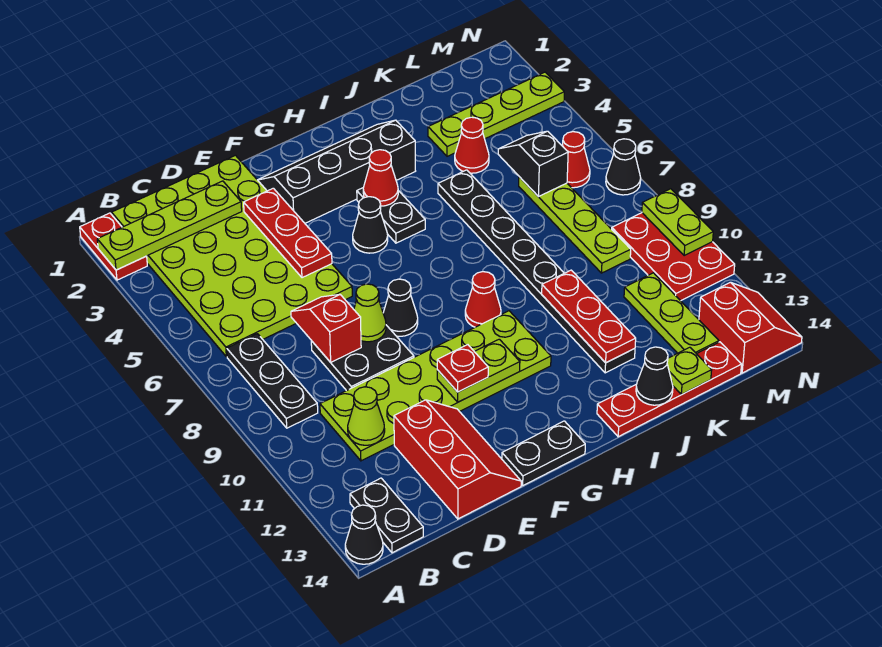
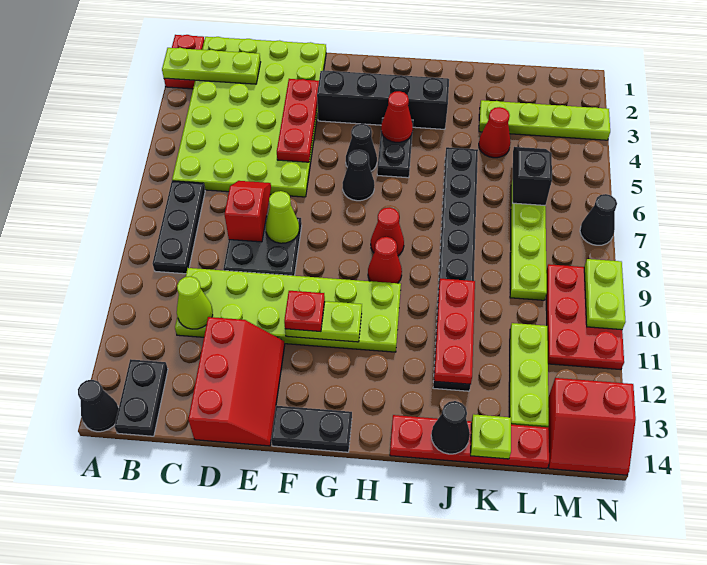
lime plate A2:D2 level 2 -> lime plate A2:C2 level 2
black cone F8 level 1 -> black cone G6 level 1
red cone M6 level 1 -> red cone H8 level 1
red slope M13:N14 level 1 top M -> red slope M13:N14 level 1 top 13

